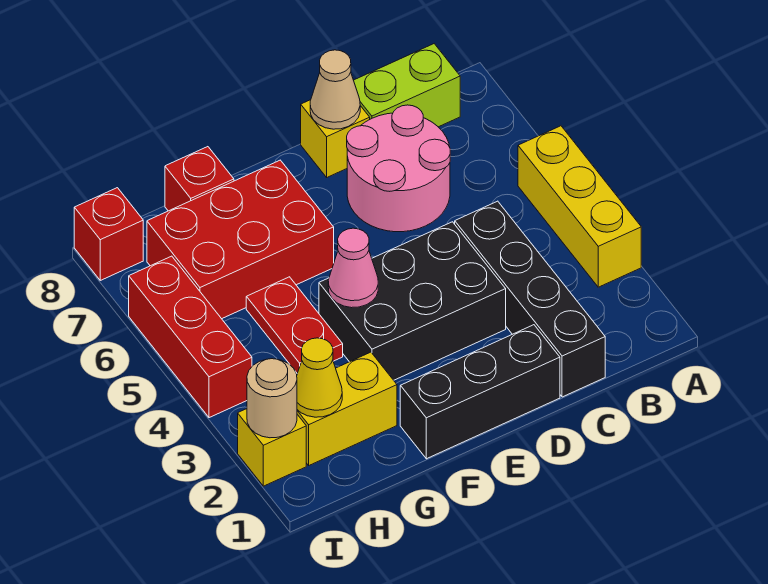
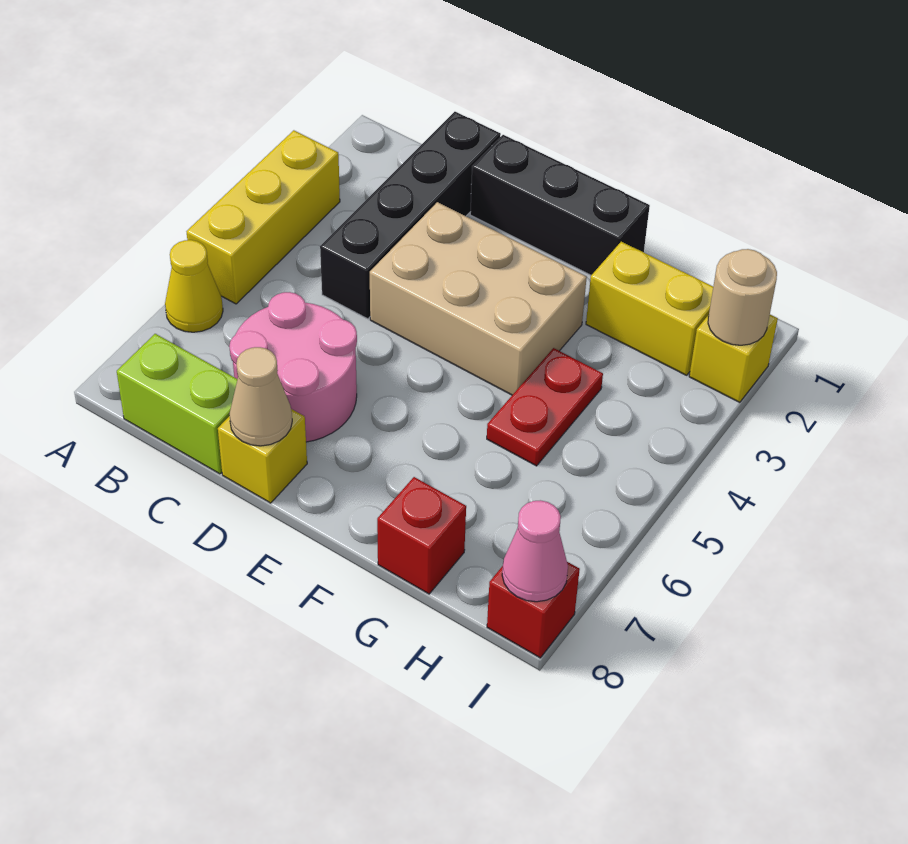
black brick D3:F4 level 1 -> tan brick D3:F4 level 1
pink cone F4 level 2 -> pink cone I8 level 2
red brick F6:H7 level 1 -> none
yellow cone H2 level 2 -> yellow cone A6 level 1
red brick I4:I6 level 1 -> none

